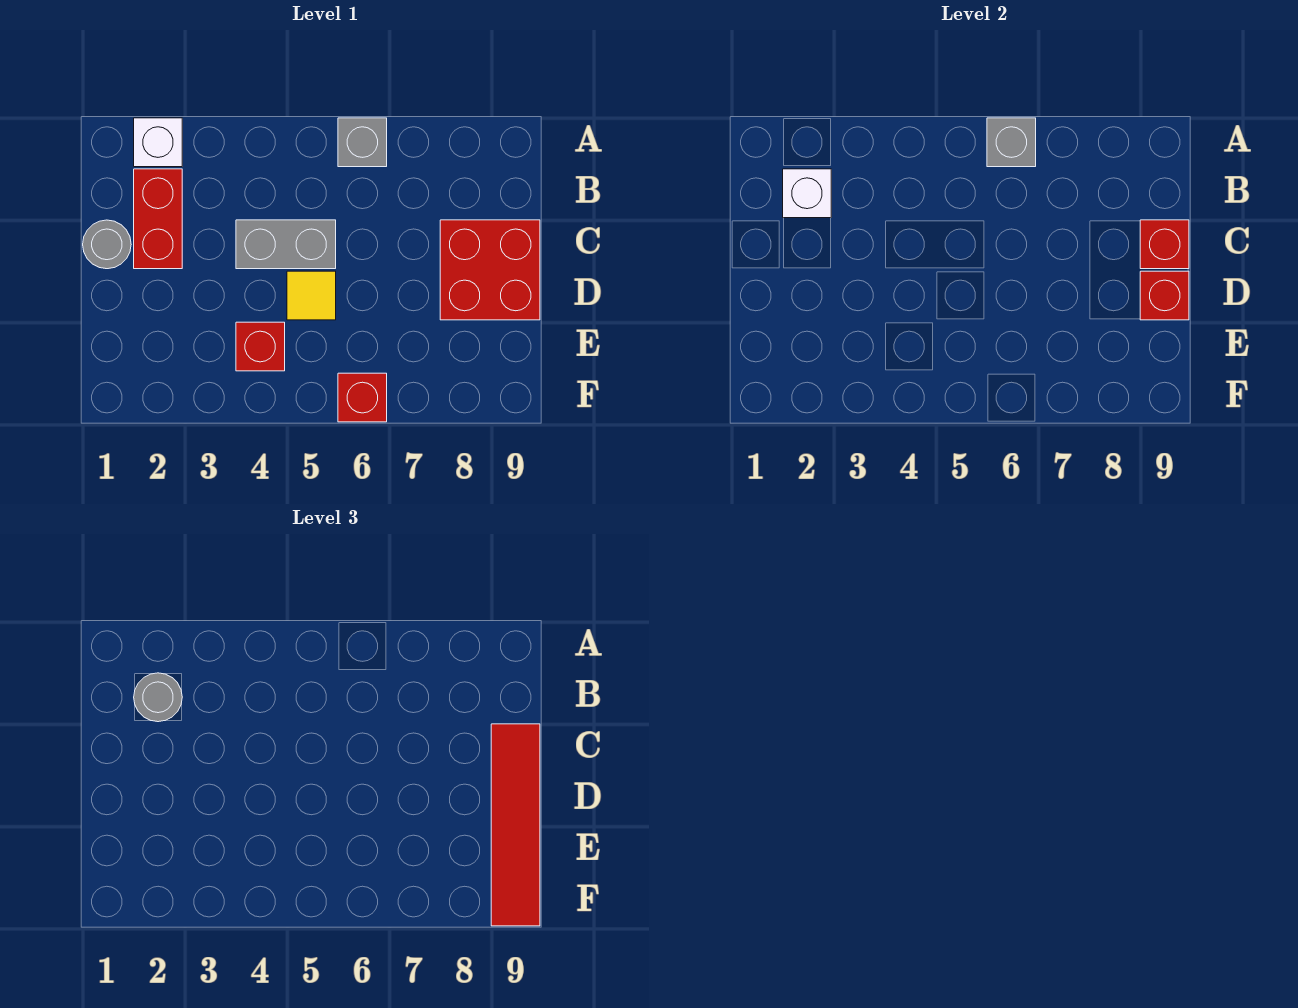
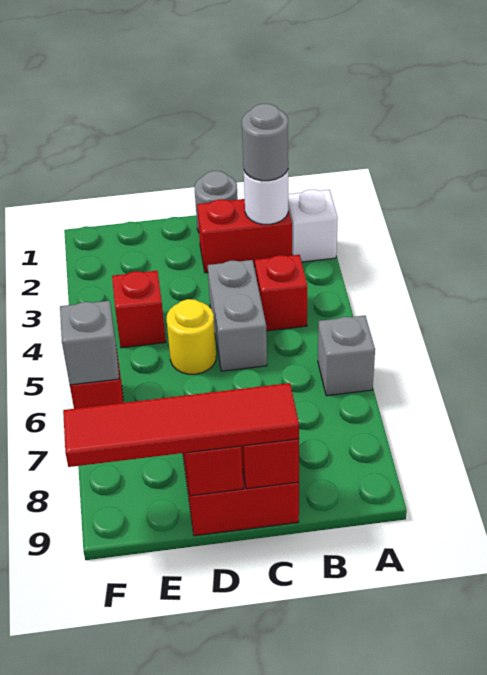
grey brick A6 level 2 -> grey brick F6 level 2
white brick B2 level 2 -> white round brick B2 level 2
none -> red brick B4 level 1
yellow tile D5 level 1 -> yellow round brick D5 level 1

